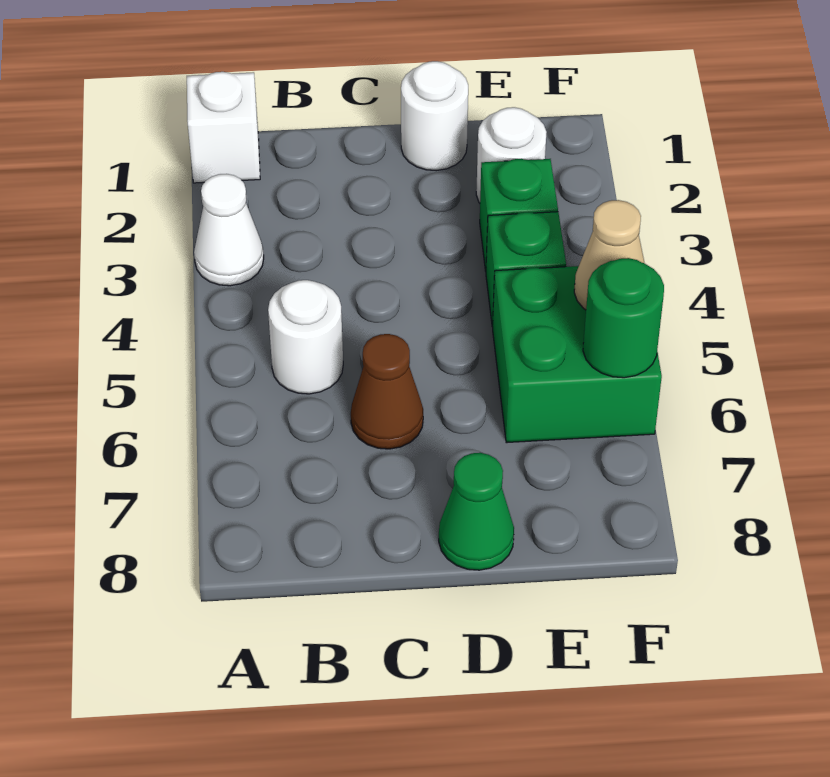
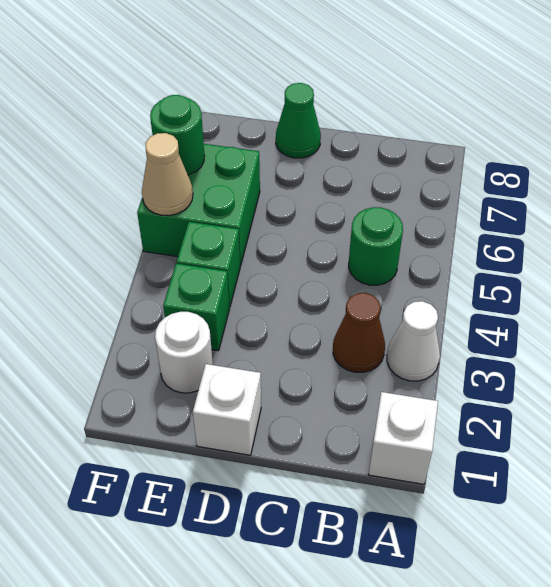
white round brick B5 level 1 -> green round brick B5 level 1
brown cone C6 level 1 -> brown cone B3 level 1
white round brick D1 level 1 -> white brick D1 level 1

